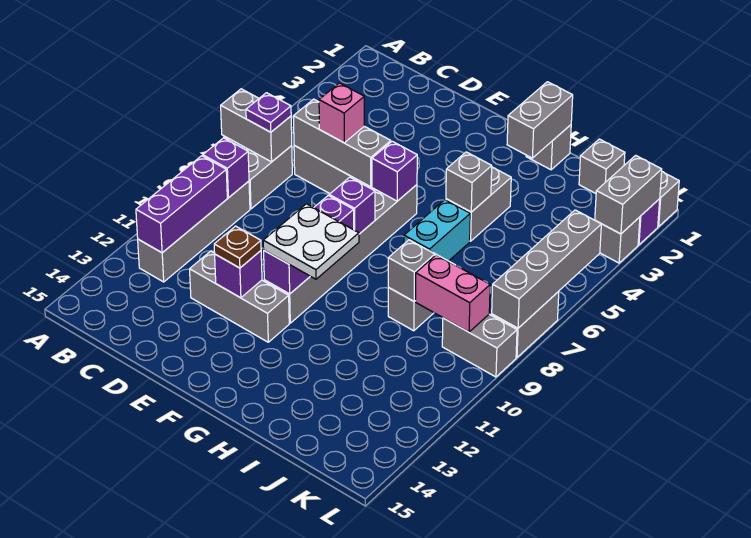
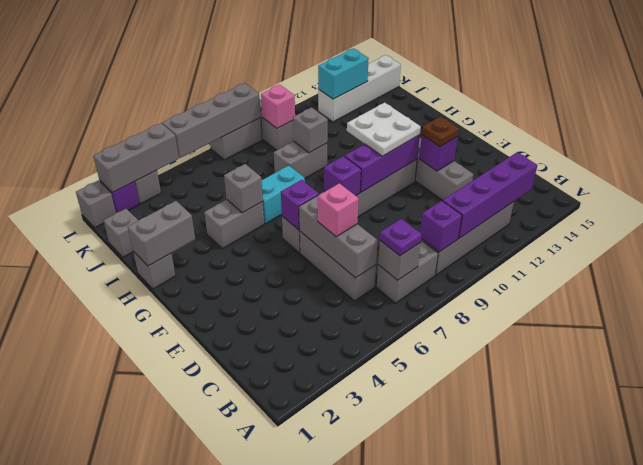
grey brick A7:B7 level 2 -> grey brick B7 level 2
purple brick B10:B12 level 2 -> purple brick B10:B13 level 2
pink brick J9:K9 level 2 -> pink brick K9 level 2
none -> white brick K12:K15 level 1
none -> cyan brick K12:K13 level 2
grey brick L2:L3 level 2 -> grey brick L2:L4 level 2

